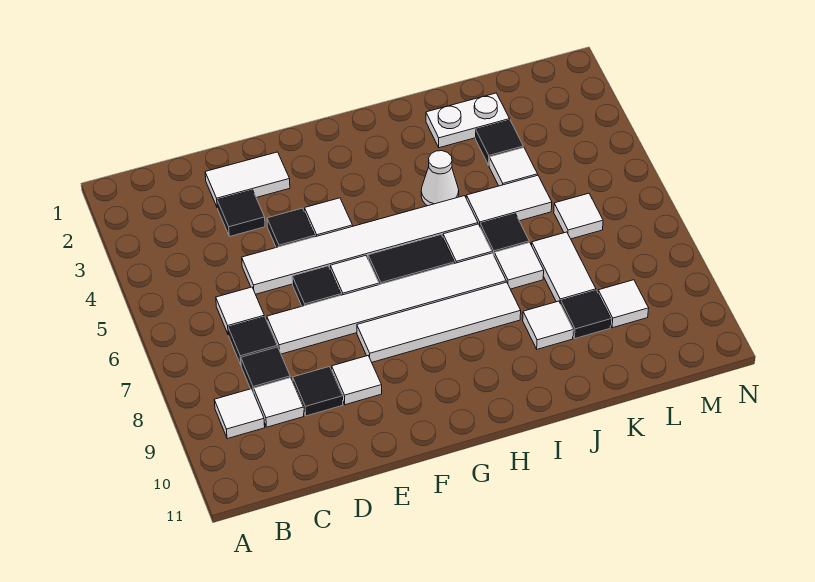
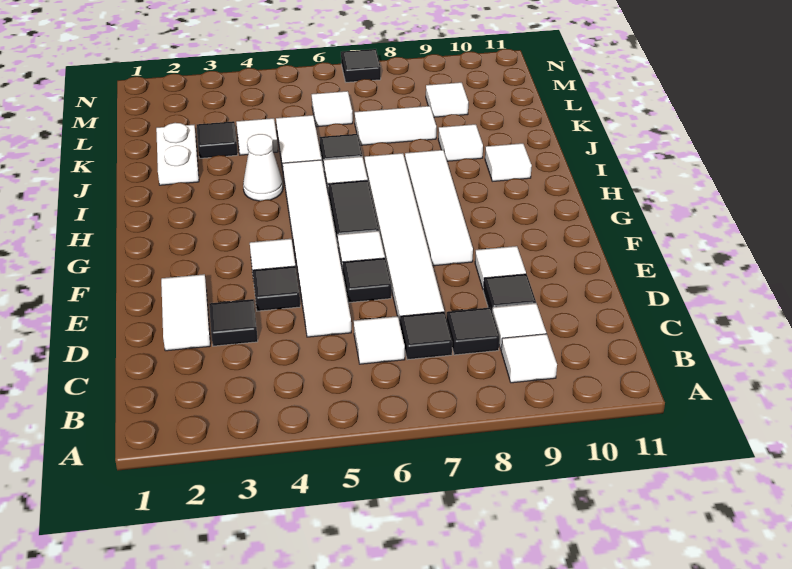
white tile J7 level 1 -> white tile I10 level 1
black tile K9 level 1 -> black tile N7 level 1

